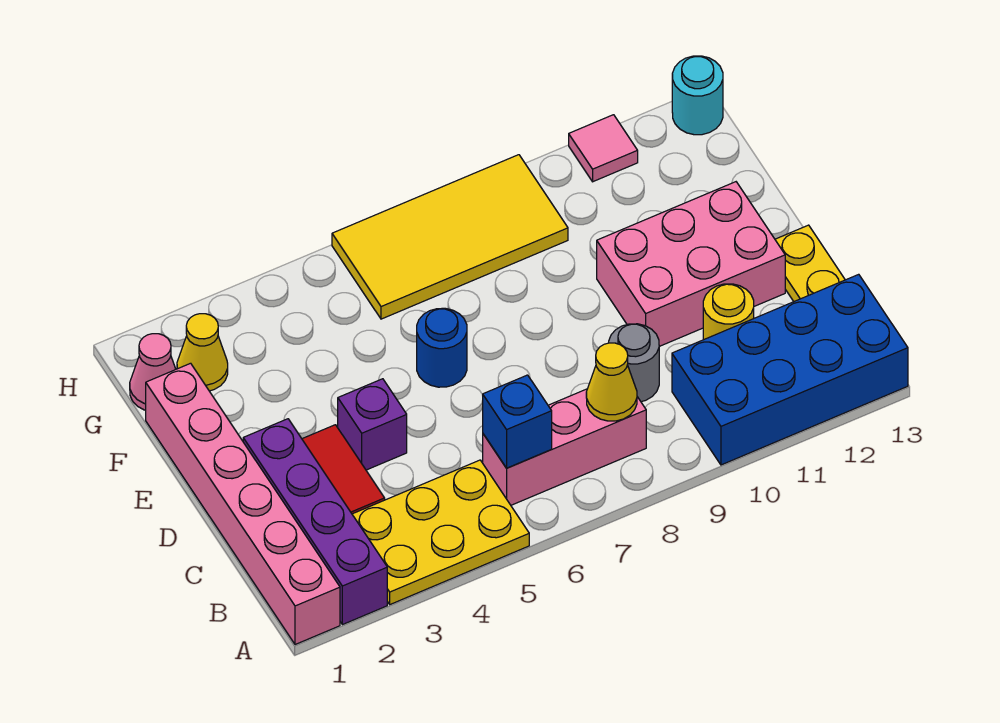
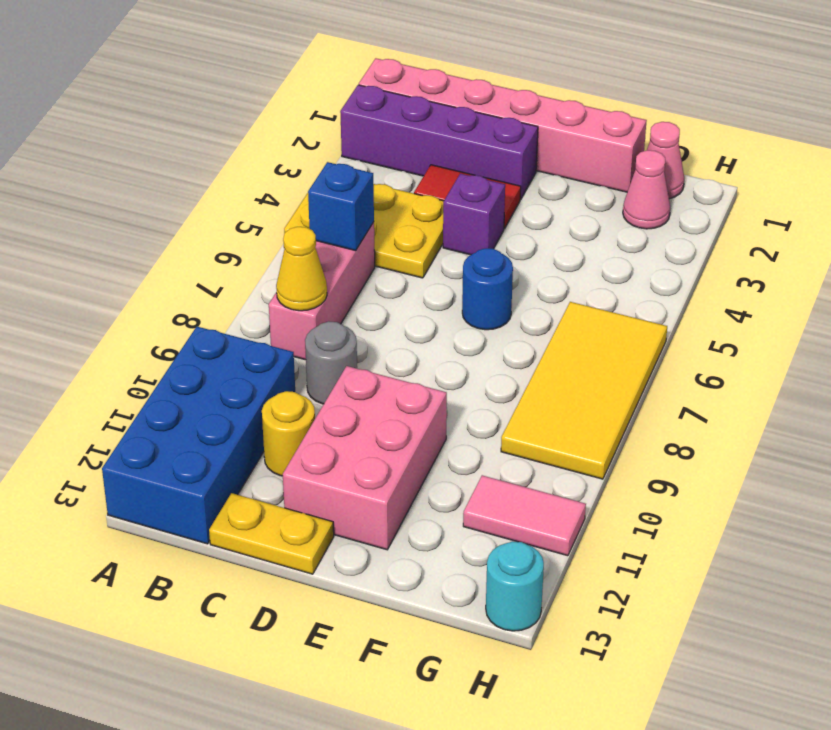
yellow plate A3:B5 level 1 -> yellow plate A4:C5 level 1
yellow cone G2 level 1 -> pink cone G2 level 1
pink tile H11 level 1 -> pink tile G11:H11 level 1

